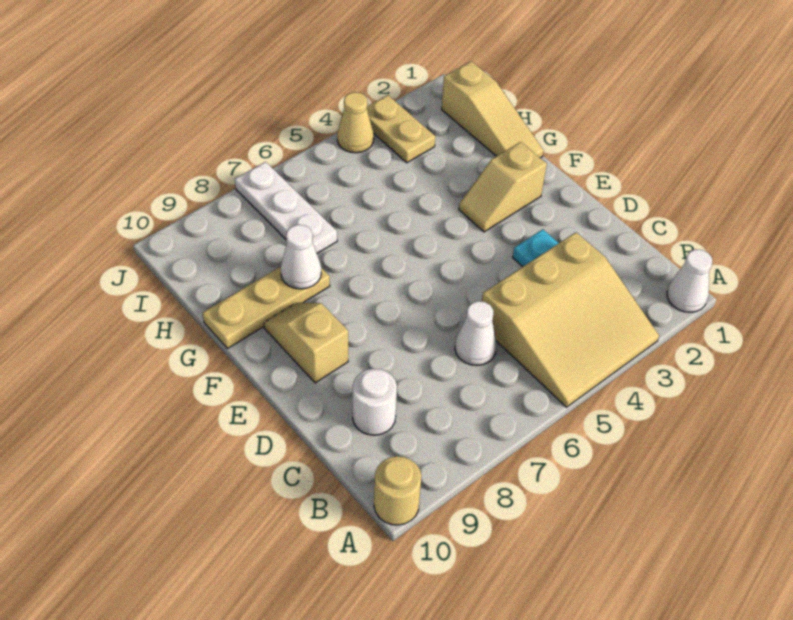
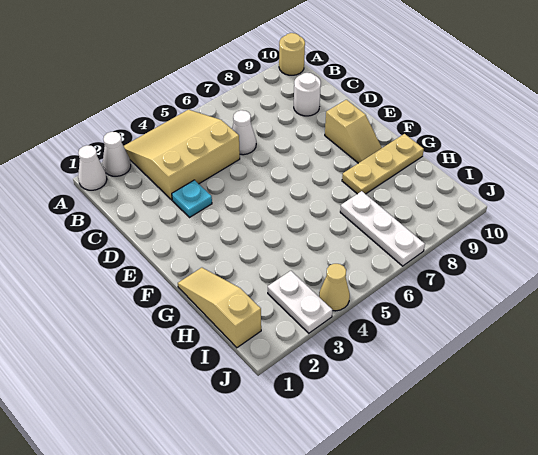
tan slope F2:F3 level 1 top 2 -> none
white cone G8 level 2 -> white cone A2 level 1
tan plate I3:J3 level 1 -> white plate I3:J3 level 1

